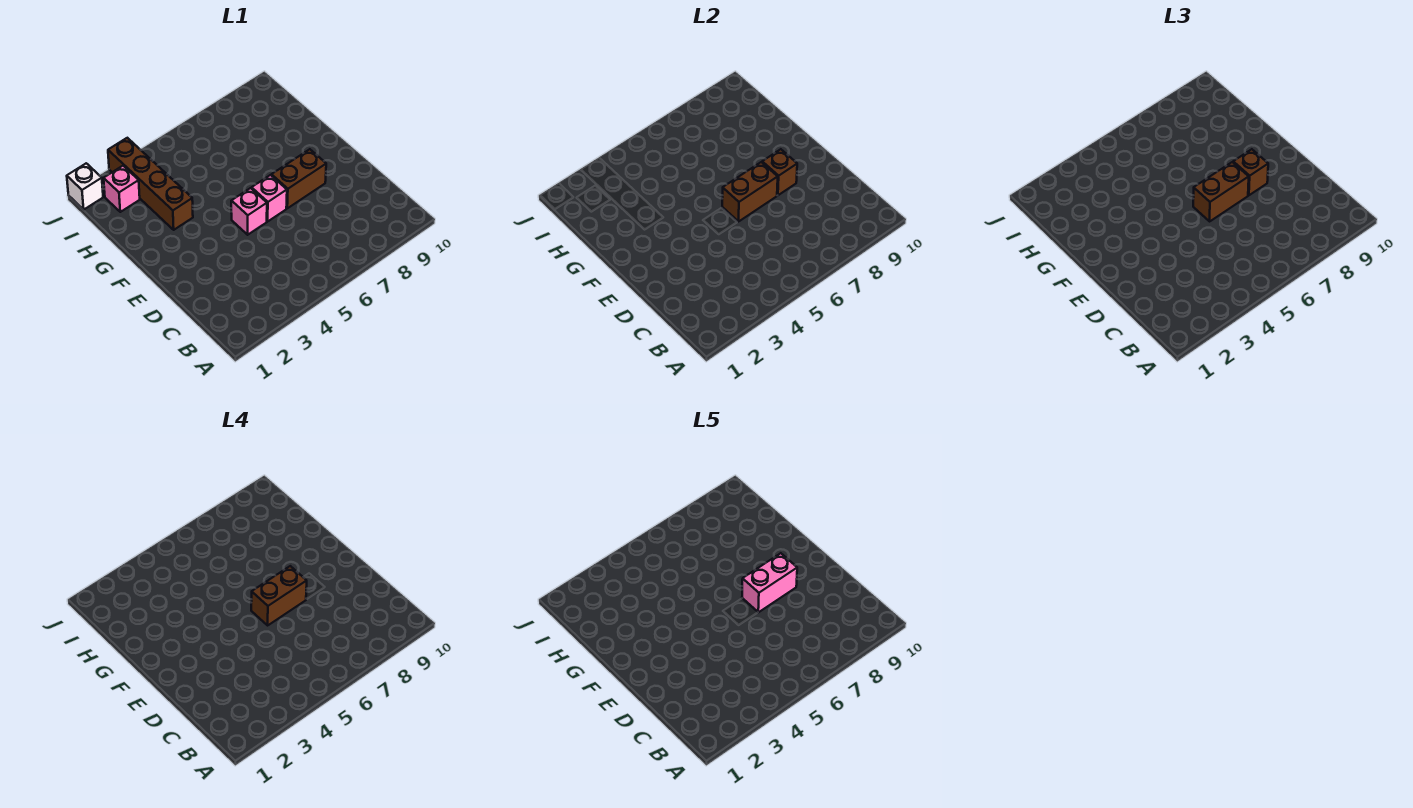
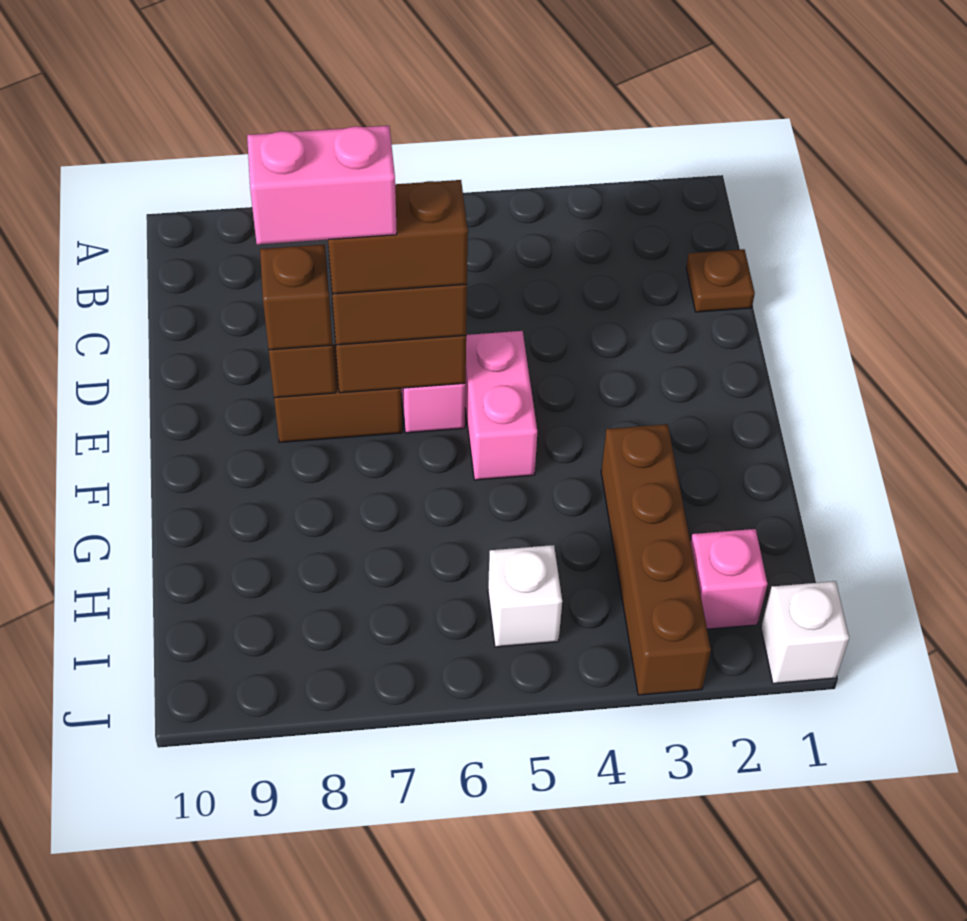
none -> brown plate C1 level 1
pink brick E5 level 1 -> pink brick E5:F5 level 1
none -> white brick I5 level 1

